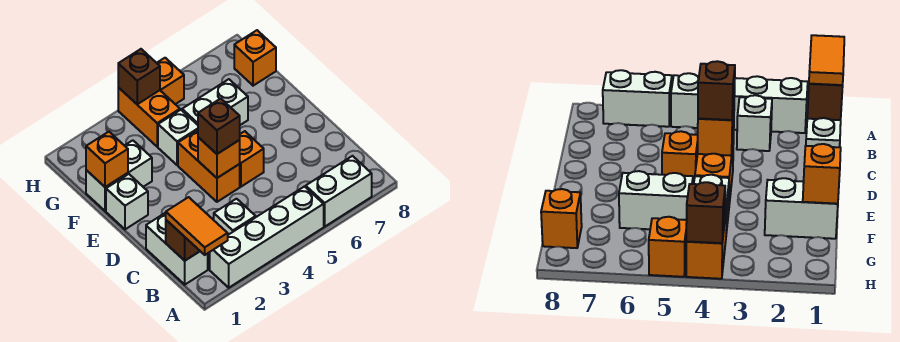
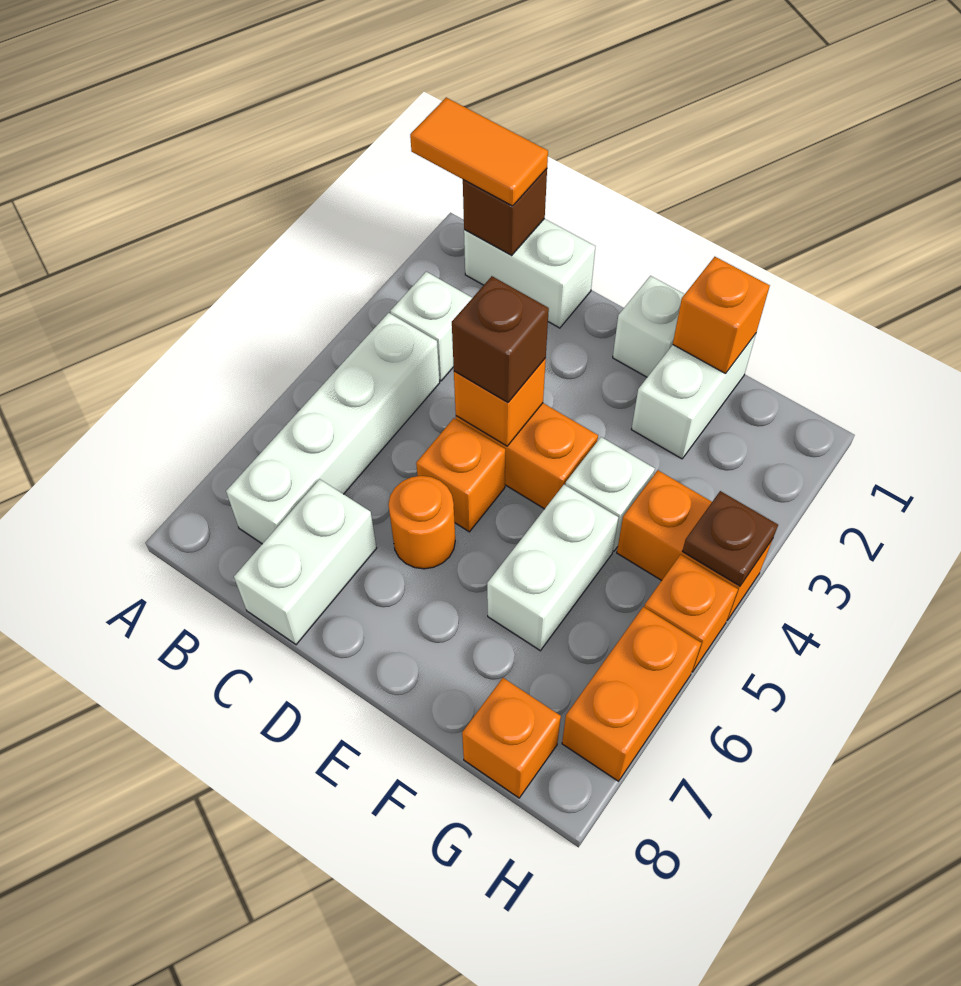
white brick A2:A5 level 1 -> white brick B4:B7 level 1
white brick A6:A7 level 1 -> white brick C7:C8 level 1
none -> orange round brick D6 level 1
brown brick H4 level 2 -> brown plate H4 level 2
none -> orange brick H6:H7 level 1

